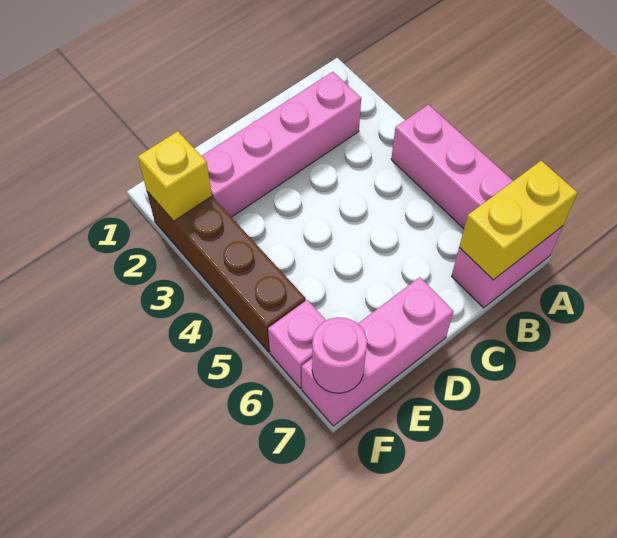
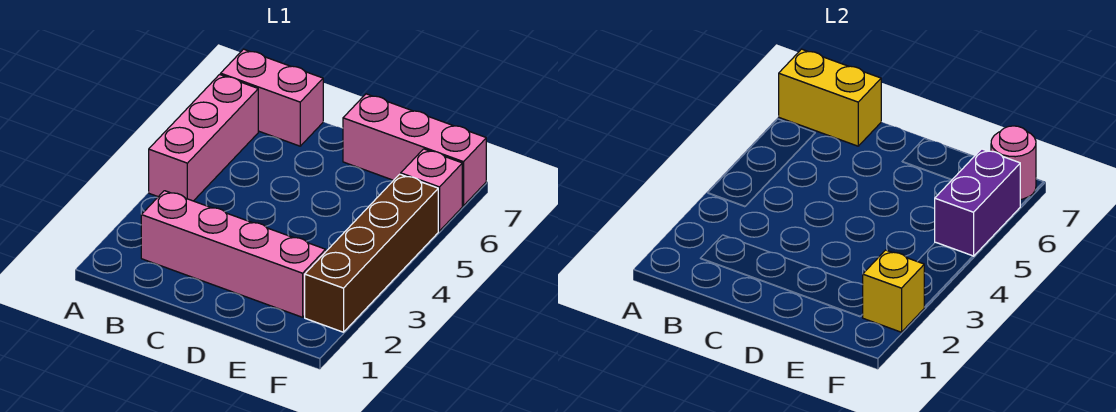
none -> purple brick F5:F6 level 2

